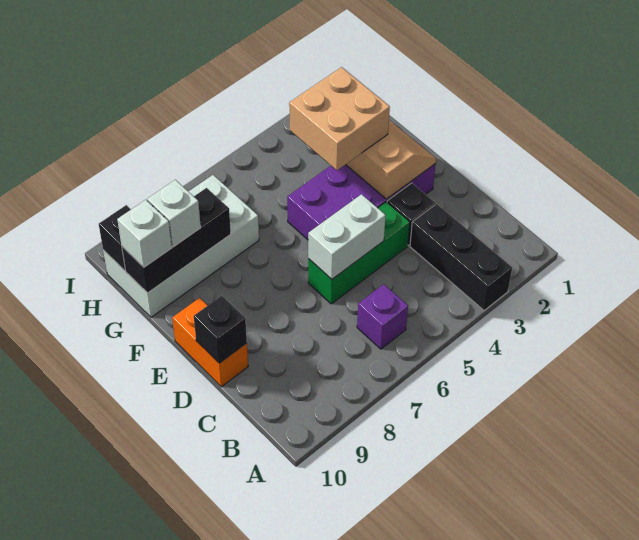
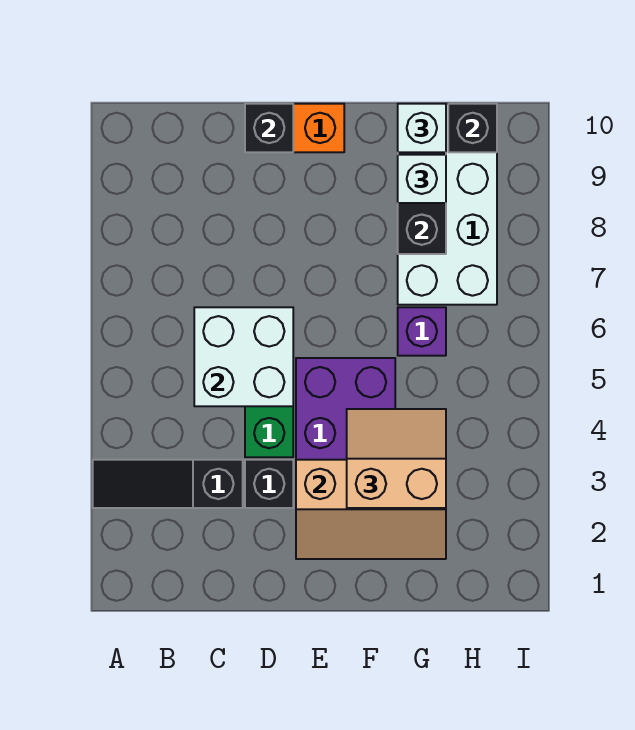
black brick A3:C3 level 1 -> black slope A3:C3 level 1 top C
purple brick B6 level 1 -> purple brick G6 level 1
white brick D5:D6 level 2 -> white brick C5:D6 level 2
tan brick F3:G4 level 3 -> tan slope F3:G4 level 3 top 3

